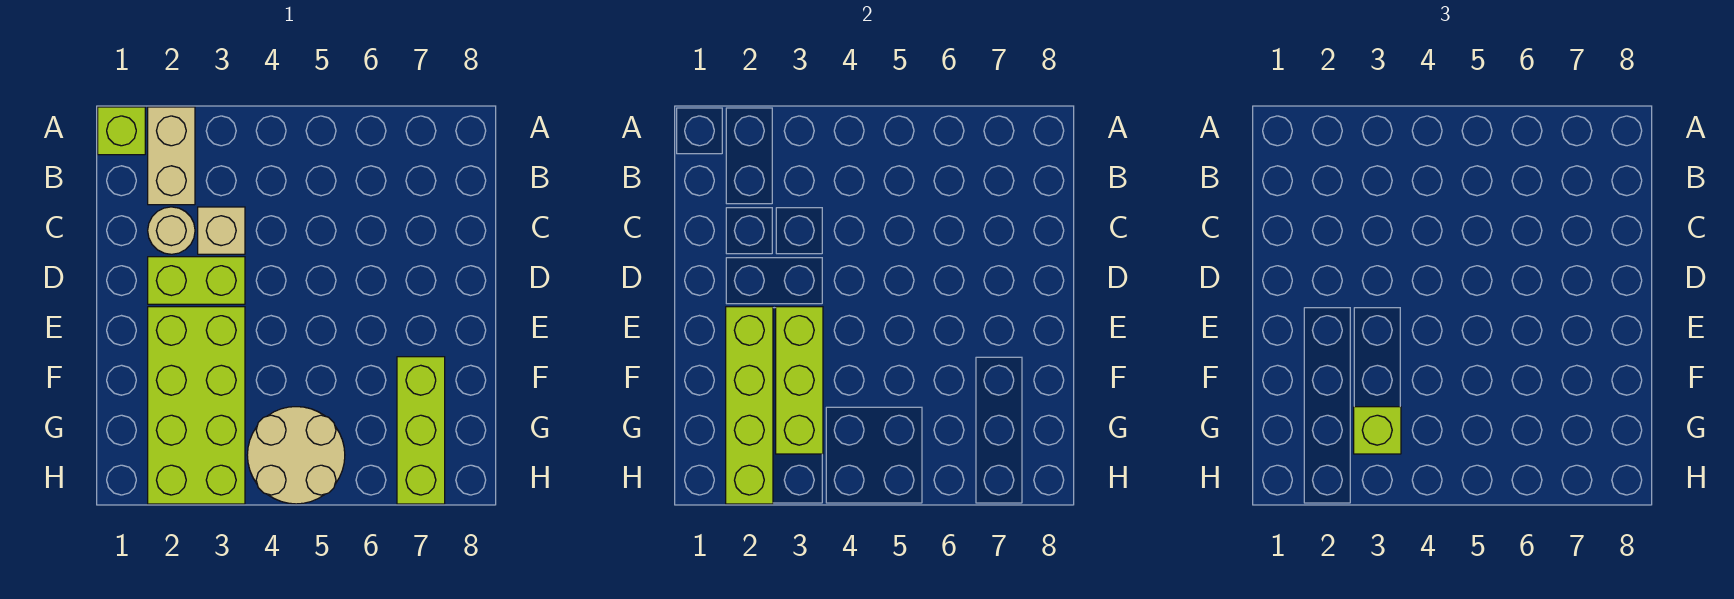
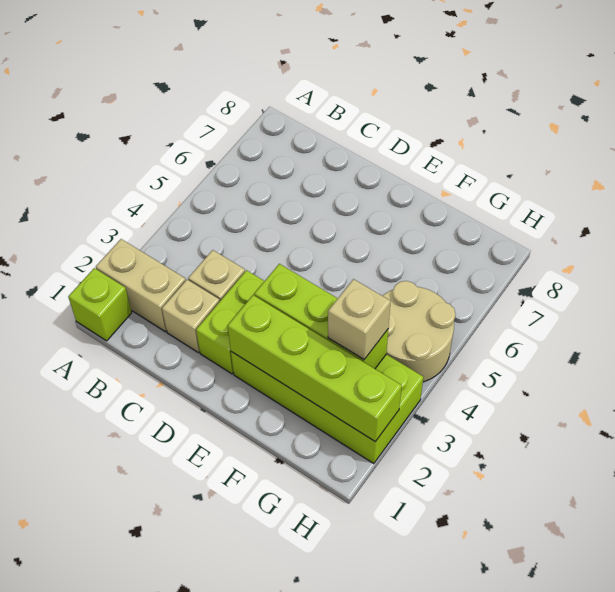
tan round brick C2 level 1 -> tan brick C2 level 1
lime brick F7:H7 level 1 -> none
lime brick G3 level 3 -> tan brick G3 level 3

